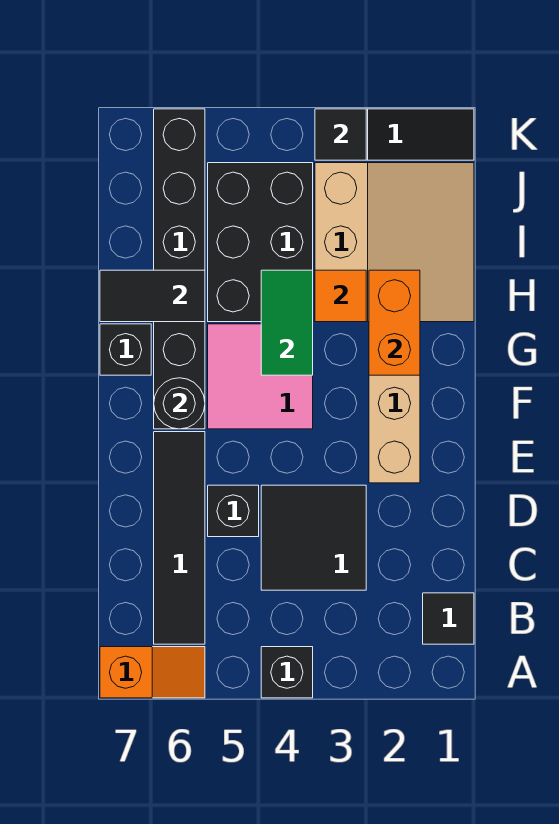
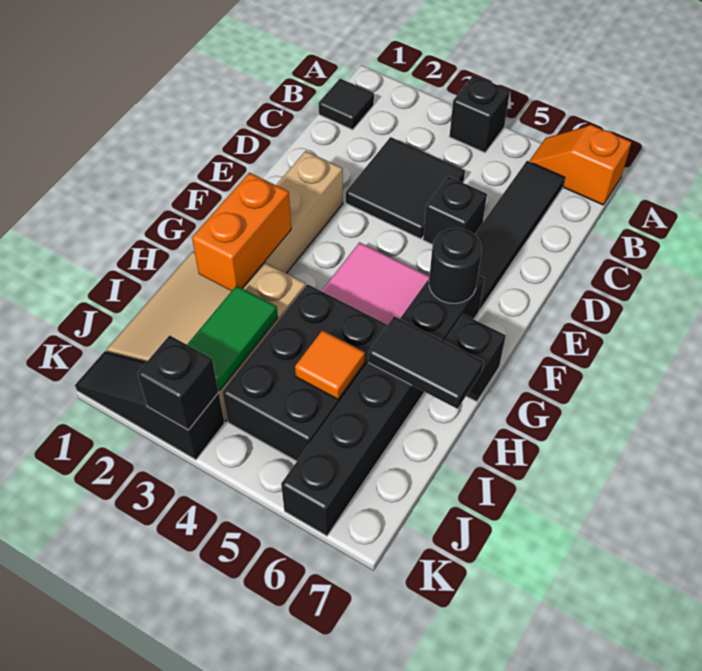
green tile G4:H4 level 2 -> green tile I3:J3 level 2
orange tile H3 level 2 -> orange tile I5 level 2
black tile K3 level 2 -> black brick K3 level 2

